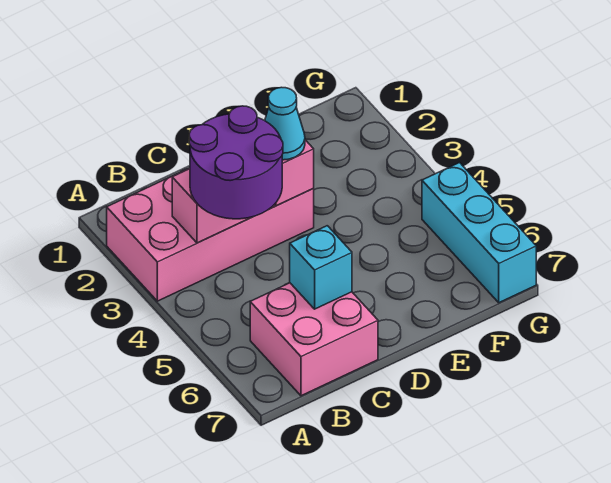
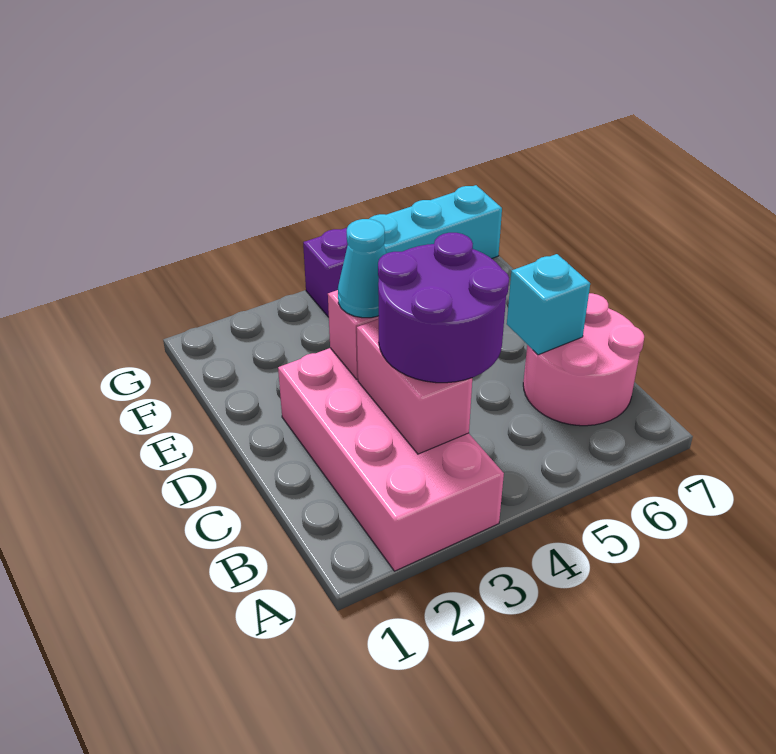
pink brick B6:C7 level 1 -> pink round brick B6:C7 level 1
none -> purple brick G4 level 1

